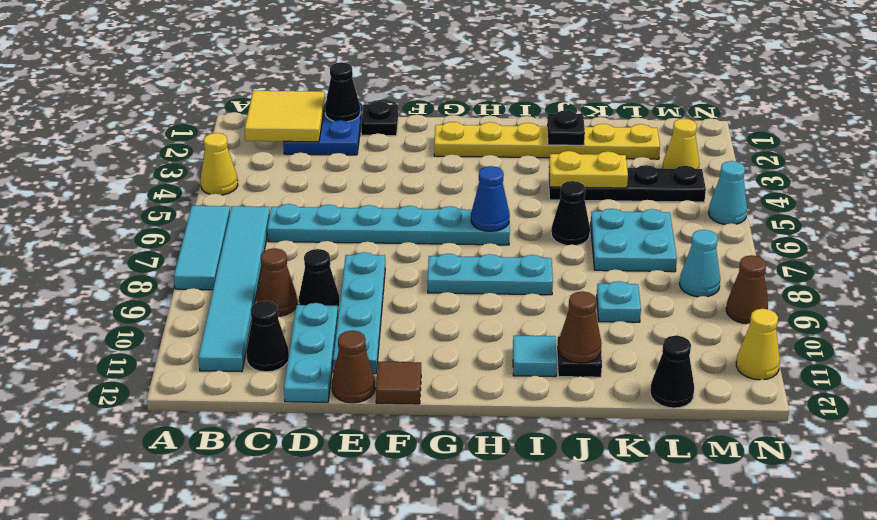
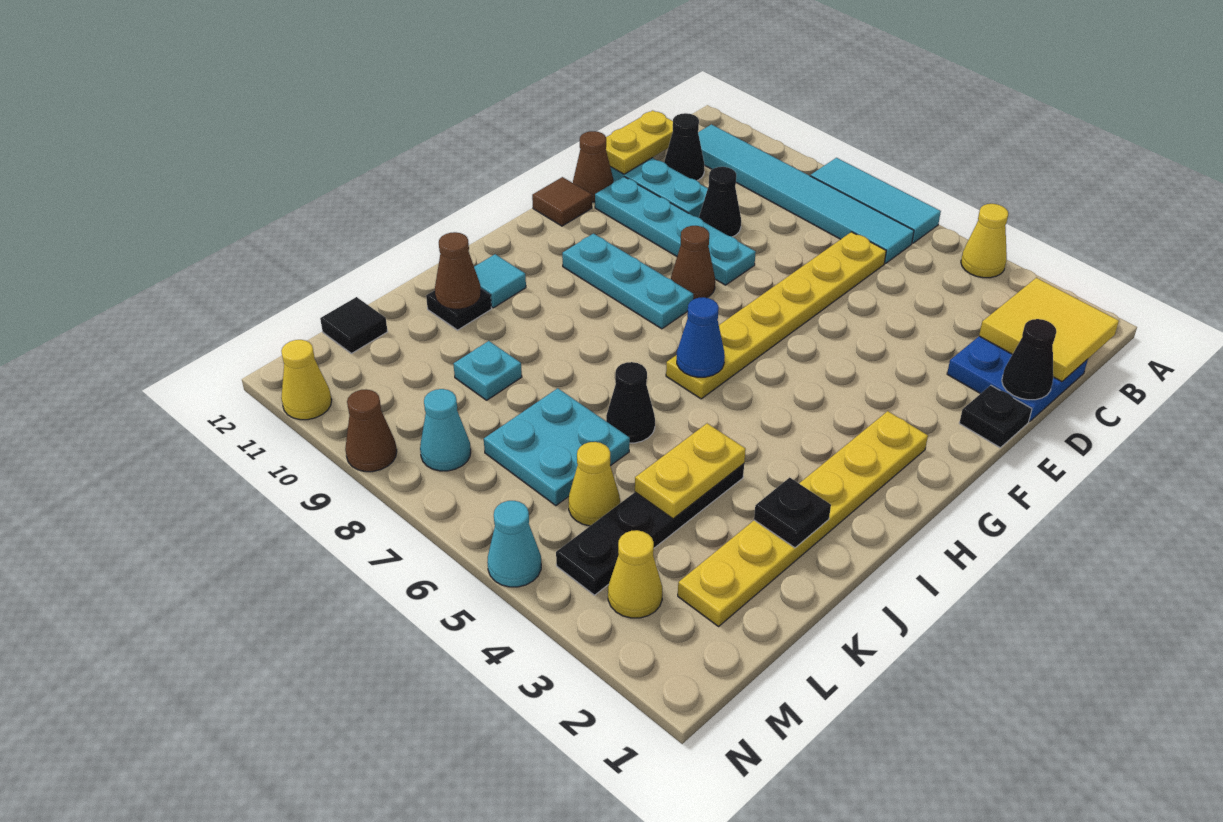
cyan plate C6:H6 level 1 -> yellow plate C6:H6 level 1
brown cone C9 level 1 -> brown cone F8 level 1
none -> yellow plate C12:D12 level 2
cyan plate G8:I8 level 1 -> cyan plate G8:G10 level 1
none -> yellow cone L5 level 1
black cone L12 level 1 -> black tile L12 level 1

